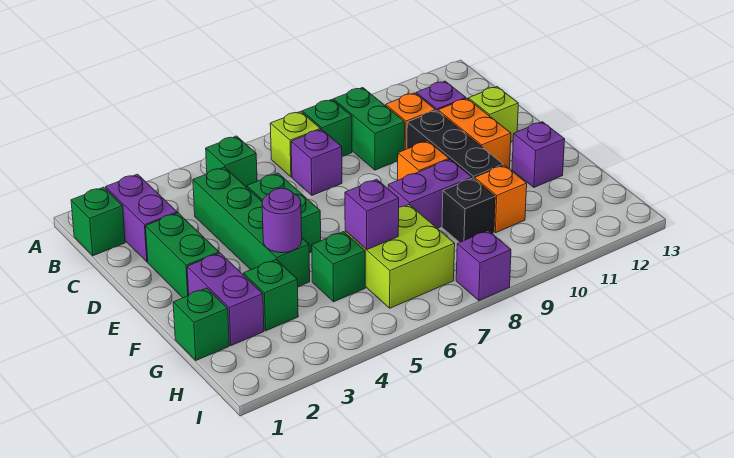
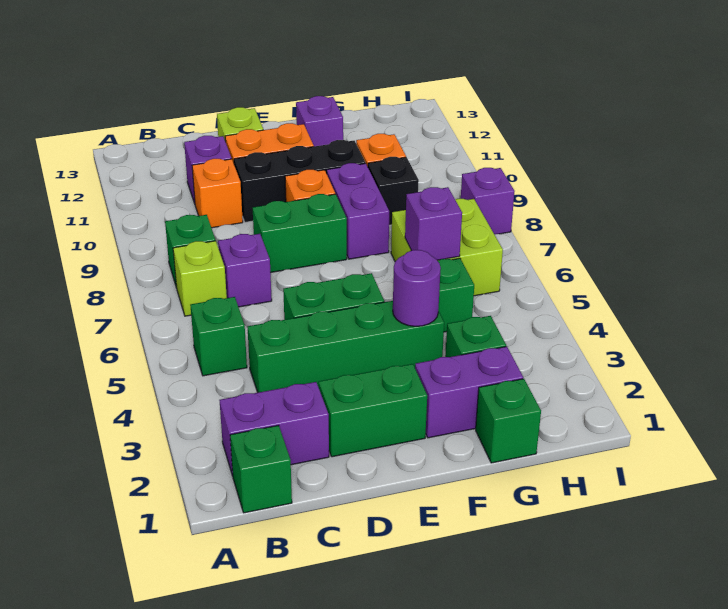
green brick B9:C9 level 1 -> green brick D8:E8 level 1

